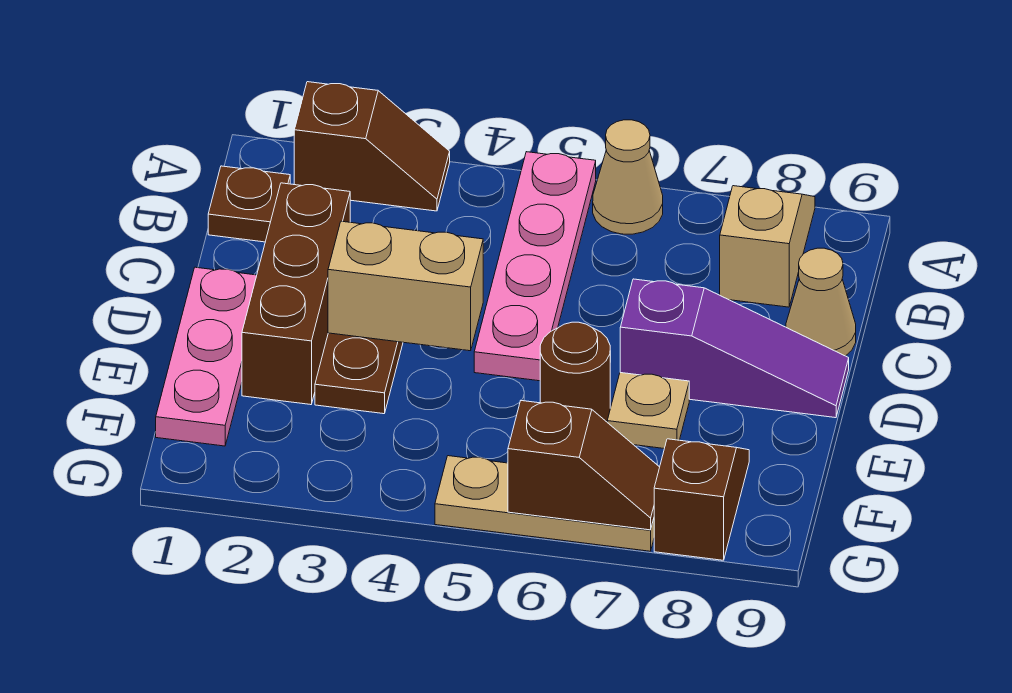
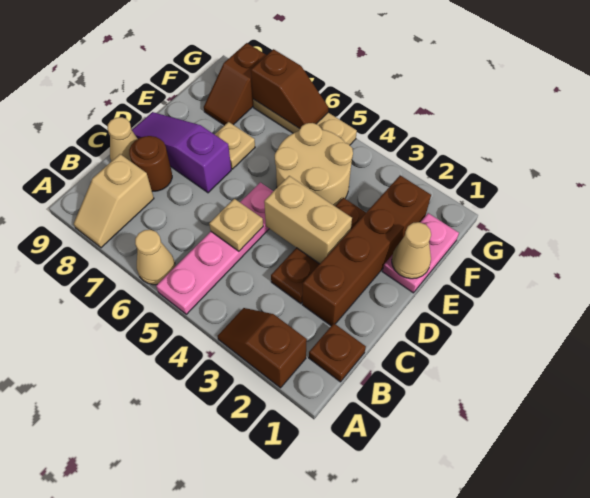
brown brick C2:E2 level 1 -> brown brick C2:F2 level 1
none -> tan plate C5 level 2
pink plate D1:F1 level 1 -> pink plate E1:F1 level 1
none -> tan cone E1 level 2
none -> tan round brick E4:F5 level 1
brown round brick E6 level 1 -> brown round brick C8 level 1
brown slope G6:G7 level 2 top 6 -> brown slope G6:G7 level 2 top 7

